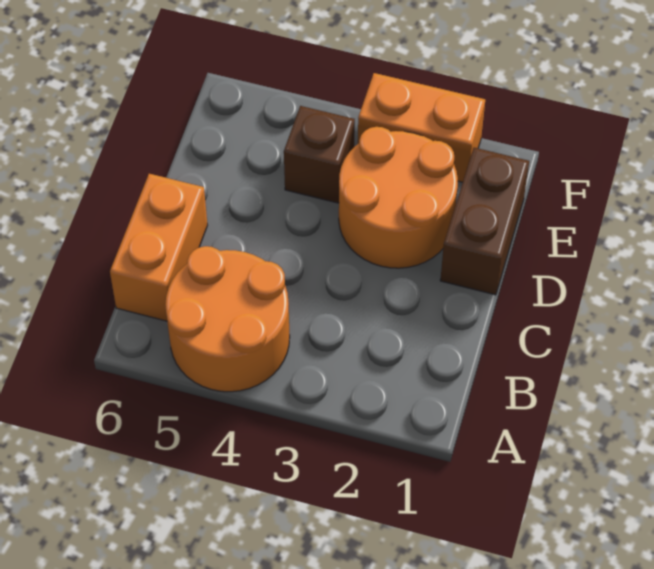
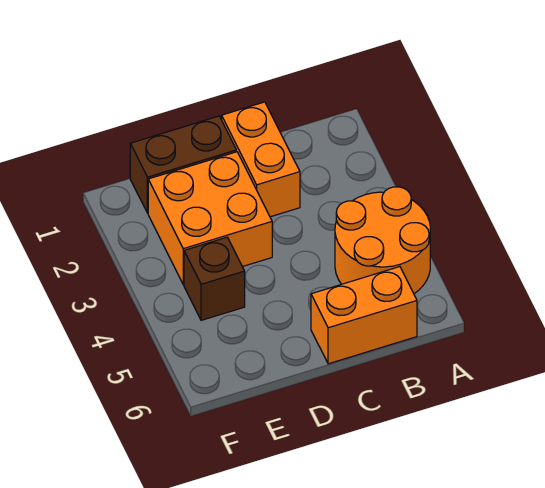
orange round brick D2:E3 level 1 -> orange brick D2:E3 level 1
orange brick F2:F3 level 1 -> orange brick C1:C2 level 1

